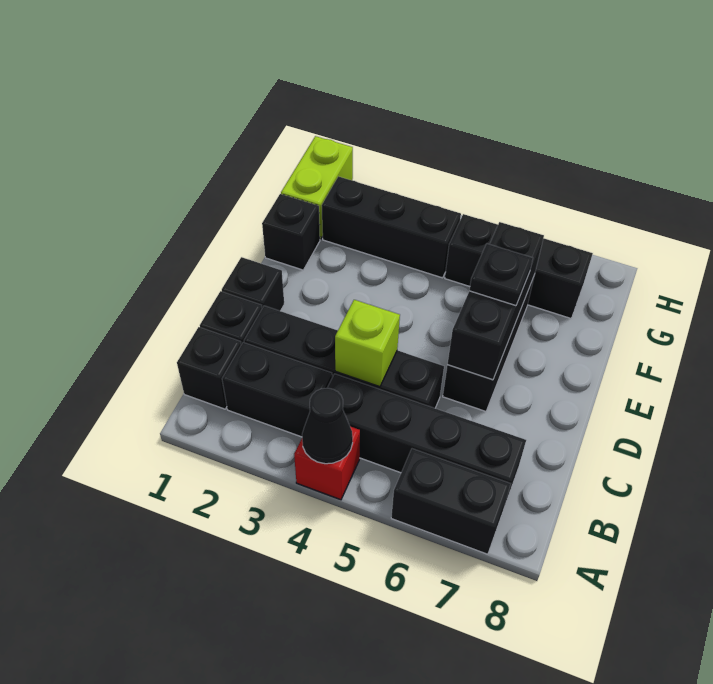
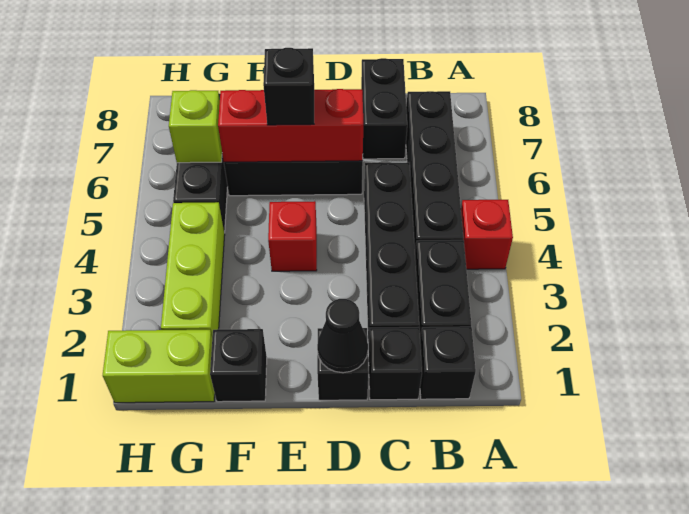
black cone A4 level 2 -> black cone D1 level 2
black brick A6:A7 level 1 -> black brick C7:C8 level 1
lime brick C4 level 2 -> lime brick G6 level 2
black brick D6:F6 level 2 -> red brick D6:F6 level 2
none -> red brick E4 level 1
black plate E6 level 3 -> black brick E6 level 3
black brick G2:G4 level 1 -> lime brick G2:G4 level 1

